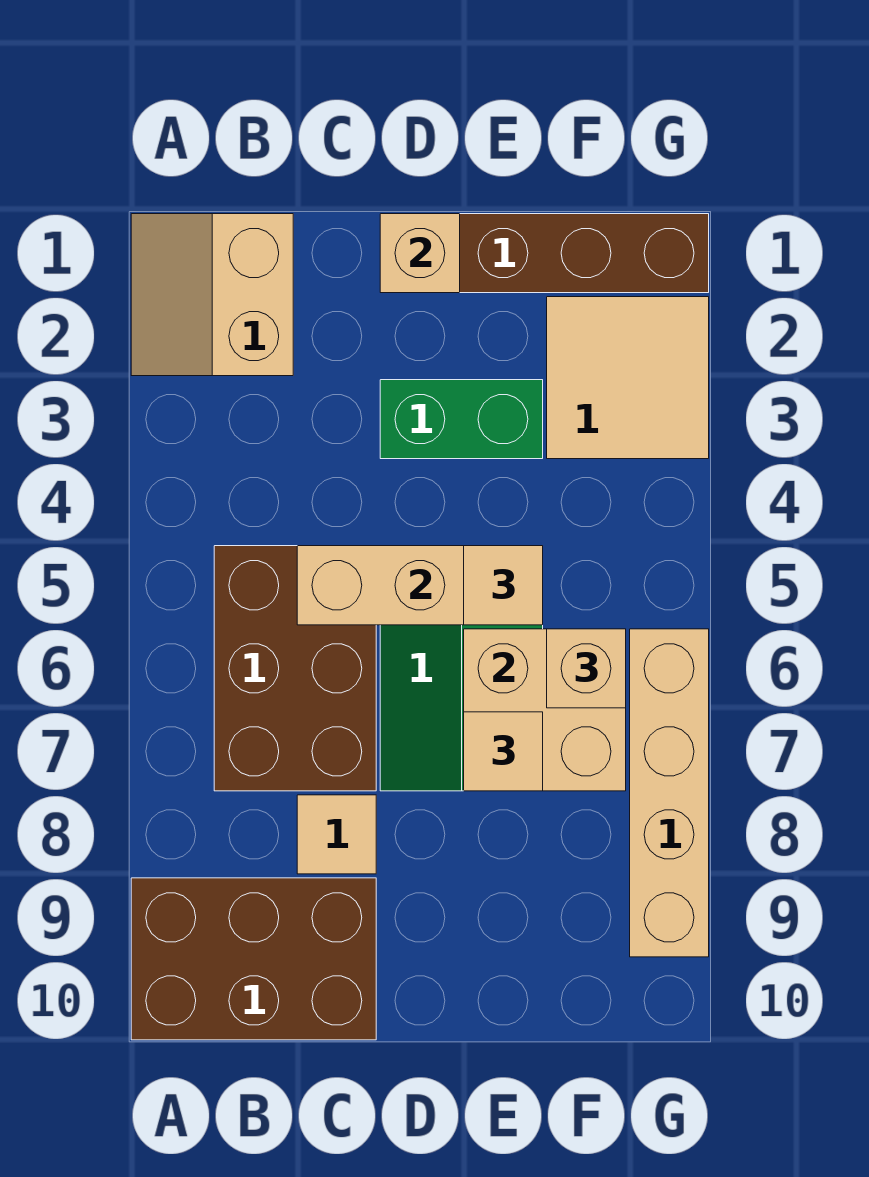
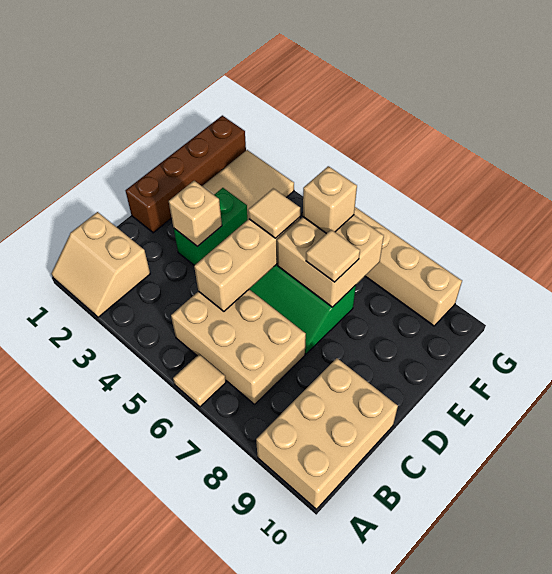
brown brick A9:C10 level 1 -> tan brick A9:C10 level 1
brown brick B5:C7 level 1 -> tan brick B5:C7 level 1
tan tile C8 level 1 -> tan tile A6 level 1
tan brick D1 level 2 -> tan brick D3 level 2

